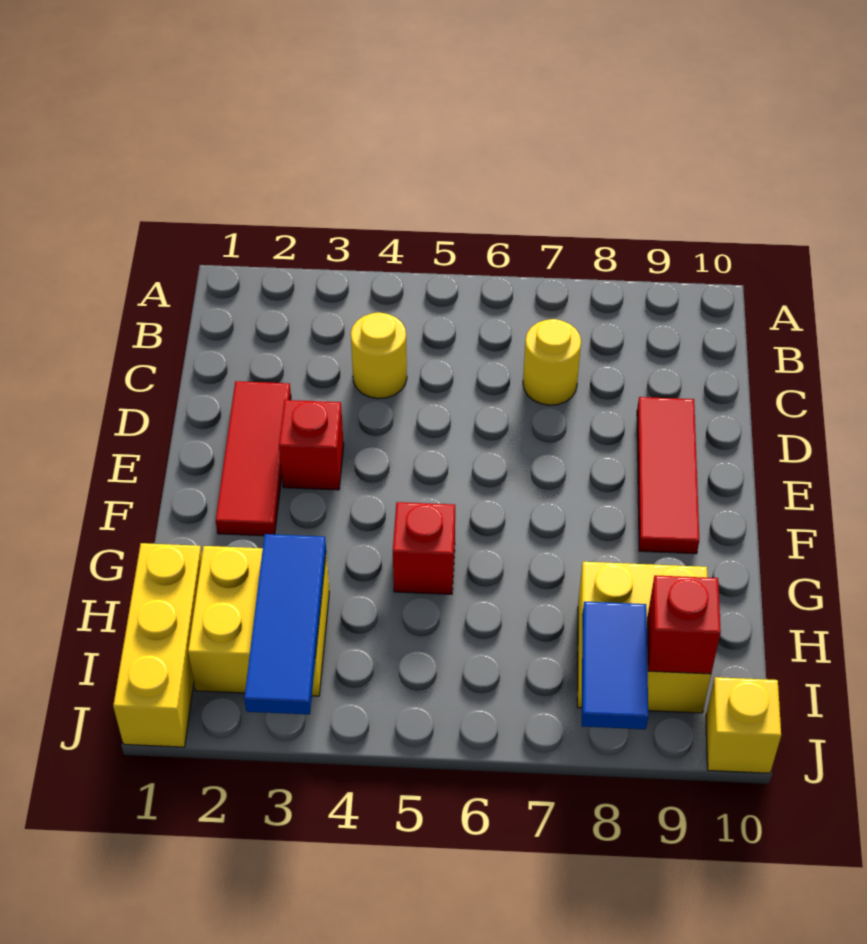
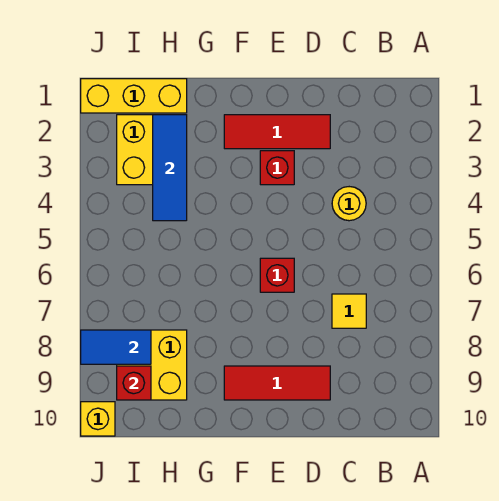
yellow round brick C7 level 1 -> yellow tile C7 level 1
red brick G5 level 1 -> red brick E6 level 1
blue tile H3:J3 level 2 -> blue tile H2:H4 level 2

